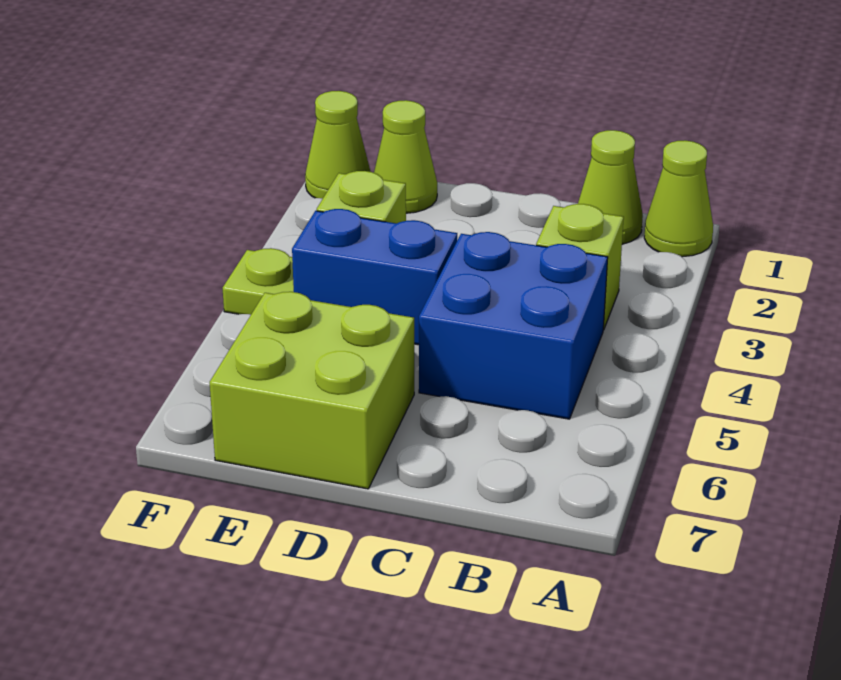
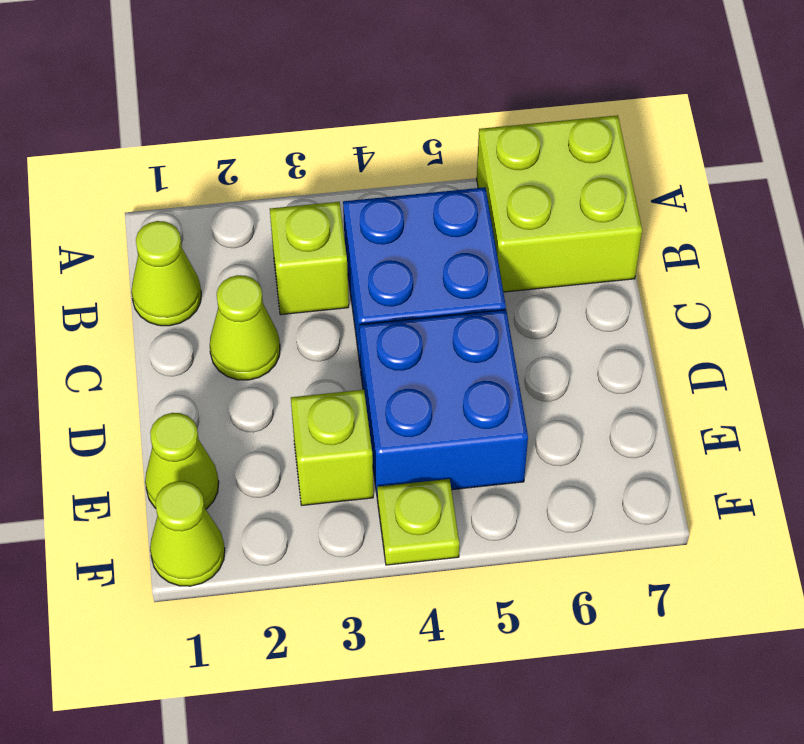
lime cone A1 level 1 -> lime cone C2 level 1
blue brick D4:E4 level 1 -> blue brick D4:E5 level 1
lime brick D6:E7 level 1 -> lime brick A6:B7 level 1

